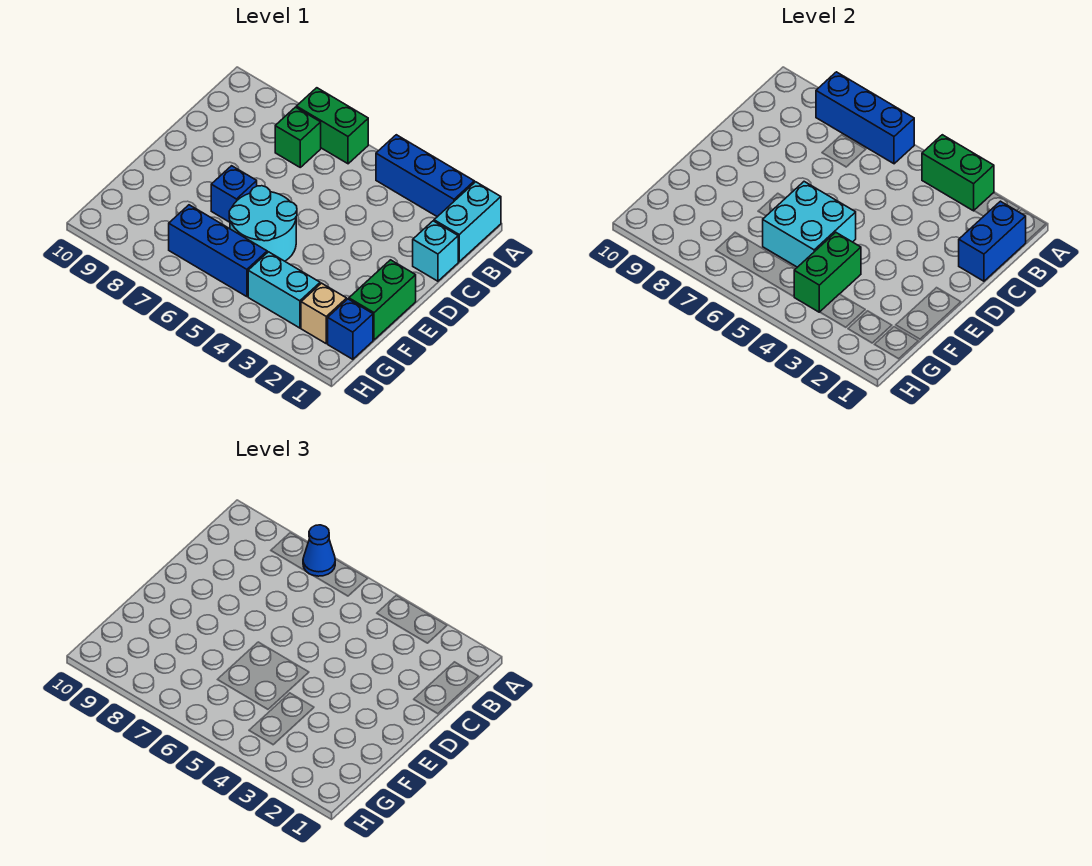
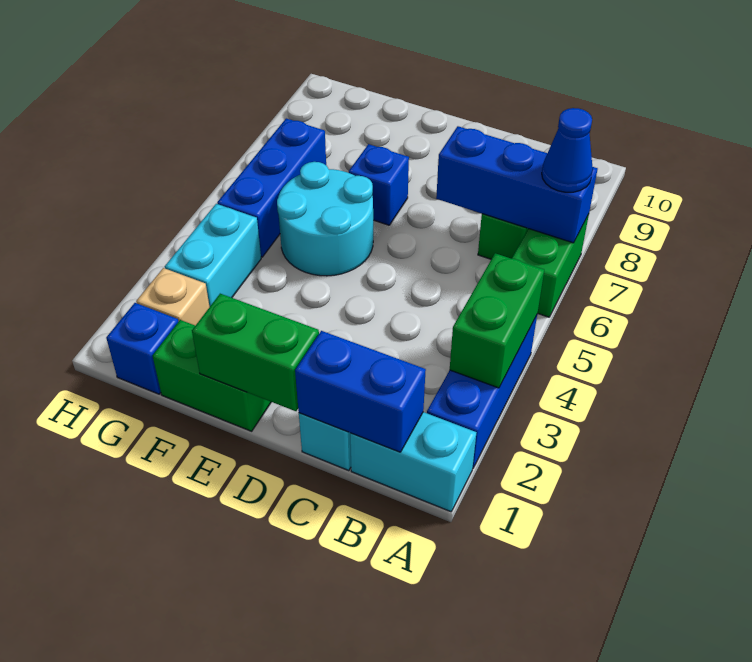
blue brick A6:A8 level 2 -> blue brick A7:C7 level 2
cyan brick E5:F6 level 2 -> none
green brick F4:G4 level 2 -> green brick D1:E1 level 2

